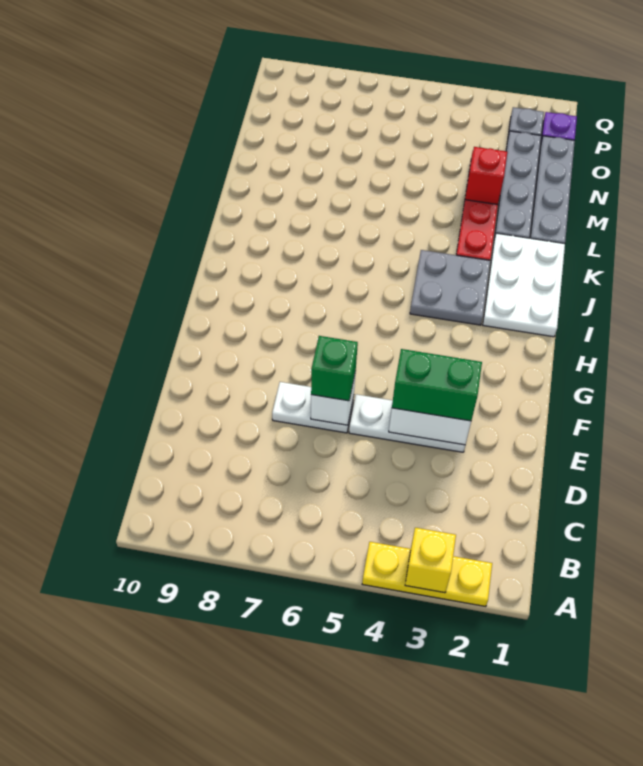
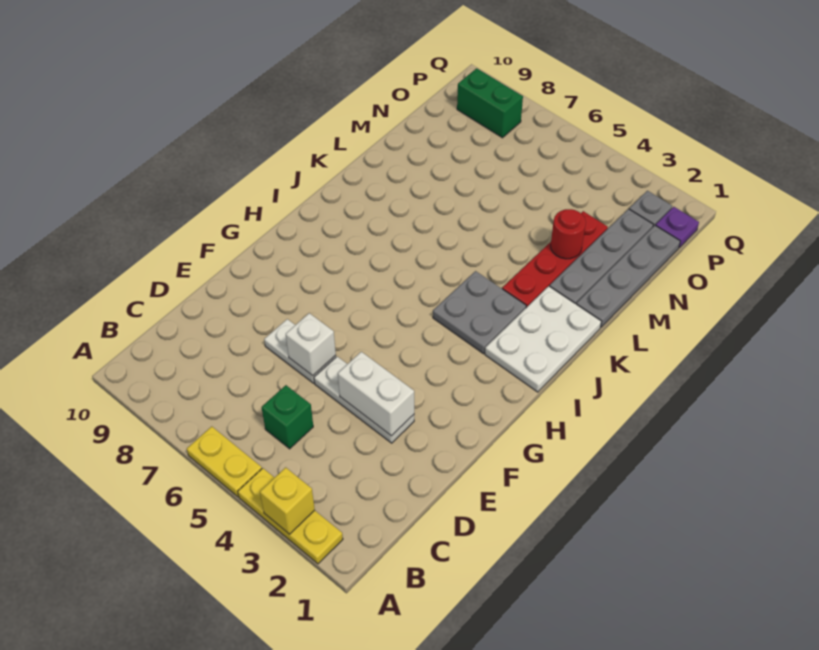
none -> yellow plate A5:A6 level 1
green brick E3:E4 level 3 -> green brick P8:P9 level 1
green brick E6 level 3 -> green brick C5 level 1
red brick M3 level 2 -> red round brick M3 level 2

